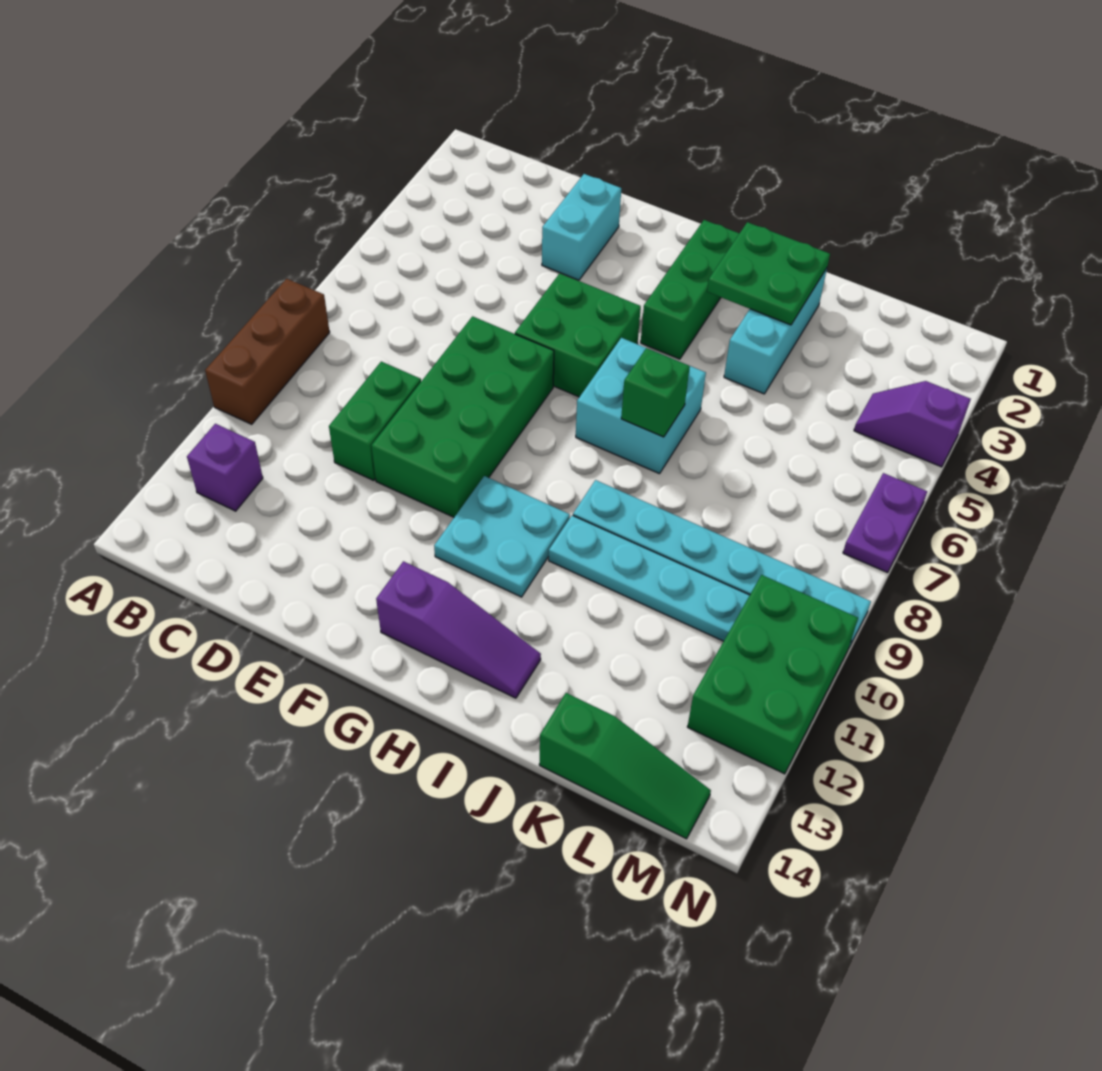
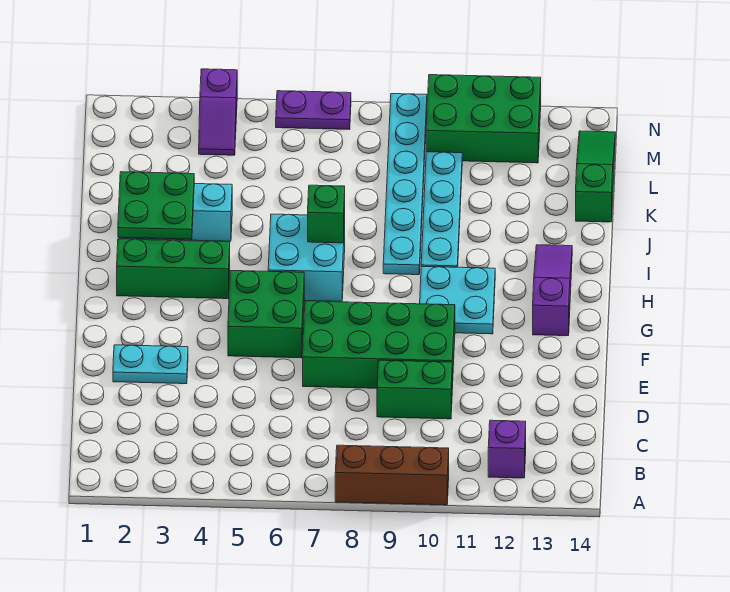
cyan brick E2:E3 level 1 -> cyan plate E2:E3 level 1

